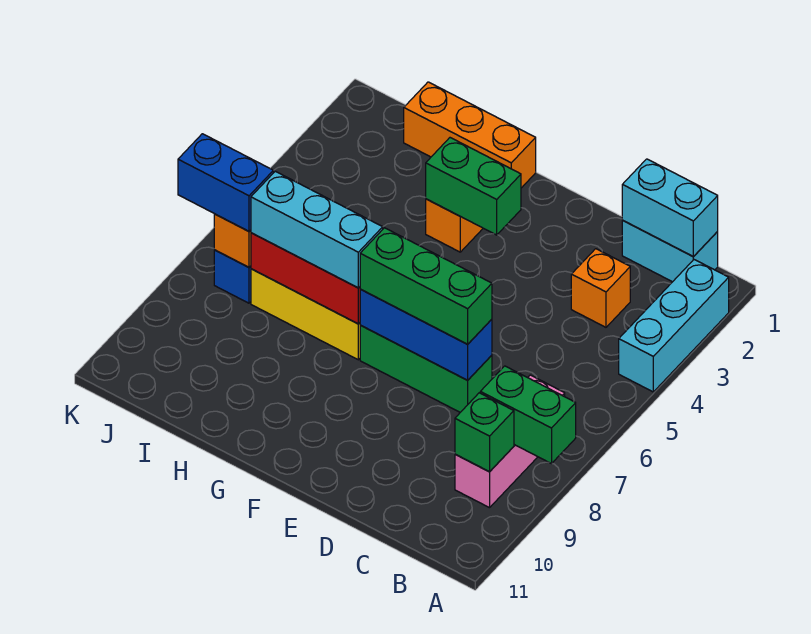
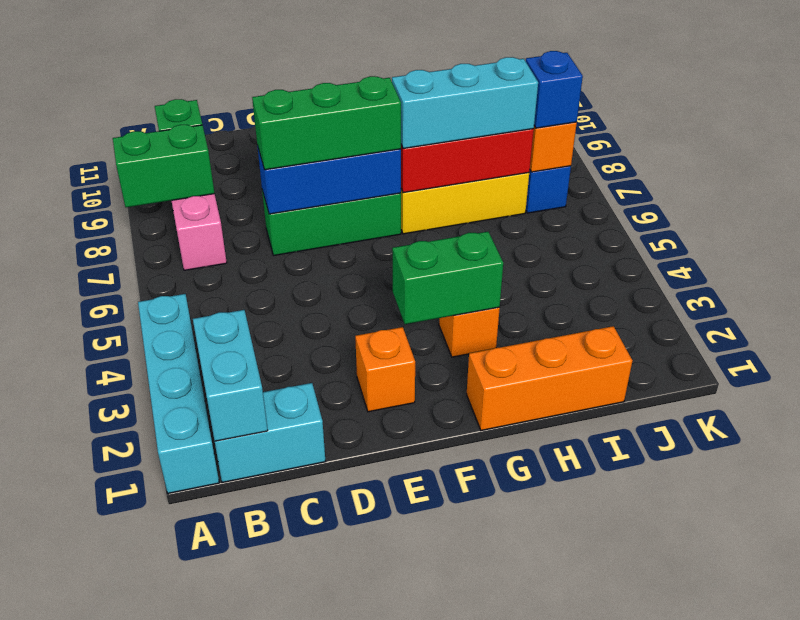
cyan brick A2:A4 level 1 -> cyan brick A1:A4 level 1
cyan brick B1:C1 level 2 -> cyan brick B1:B2 level 2
orange brick C3 level 1 -> orange brick E2 level 1
blue brick J7:K7 level 3 -> blue brick J7 level 3

